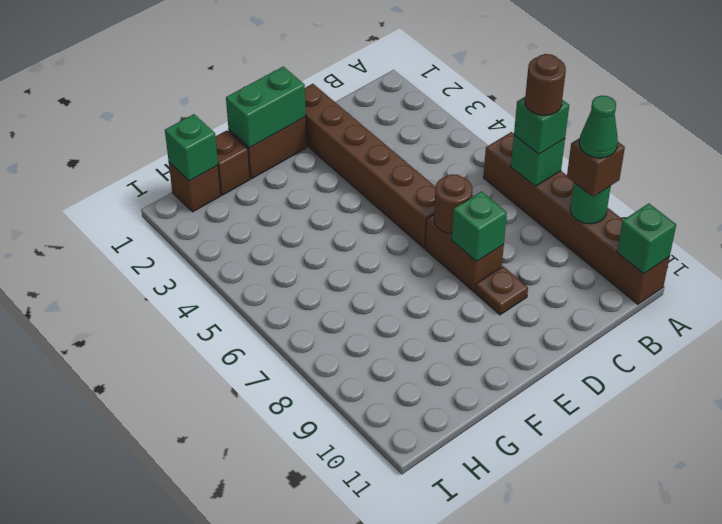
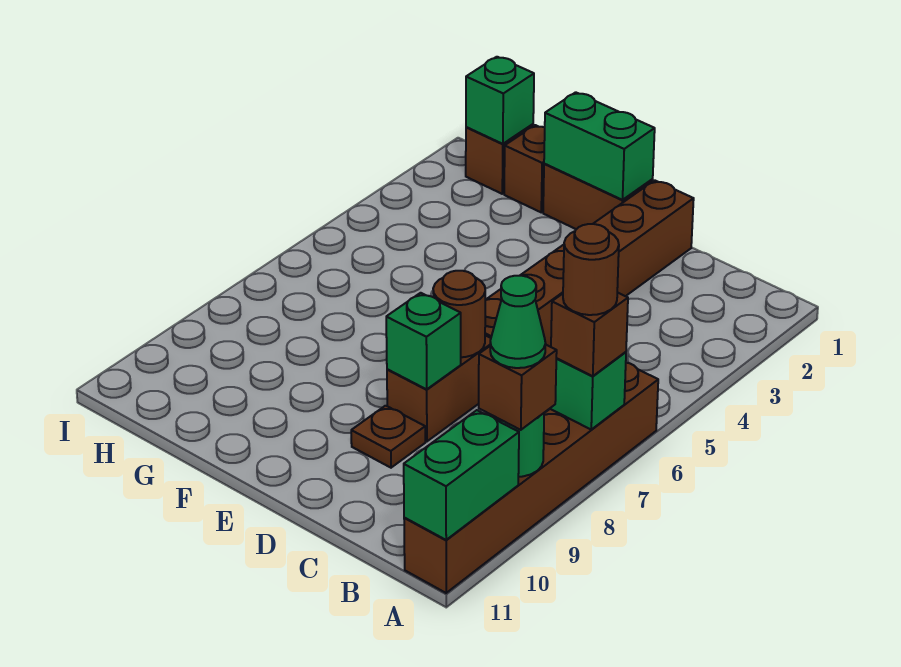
green brick A7 level 3 -> brown brick A7 level 3
green brick A11 level 2 -> green brick A10:A11 level 2

